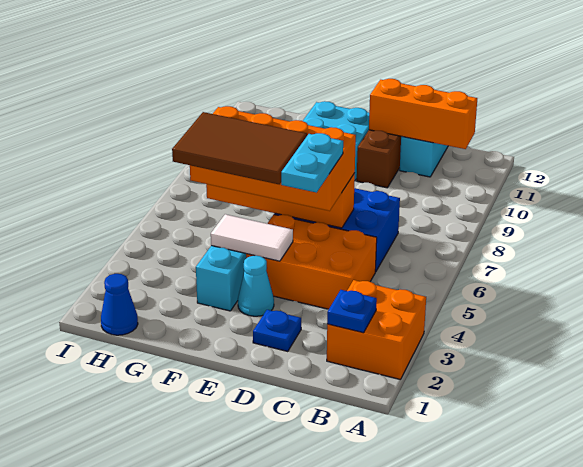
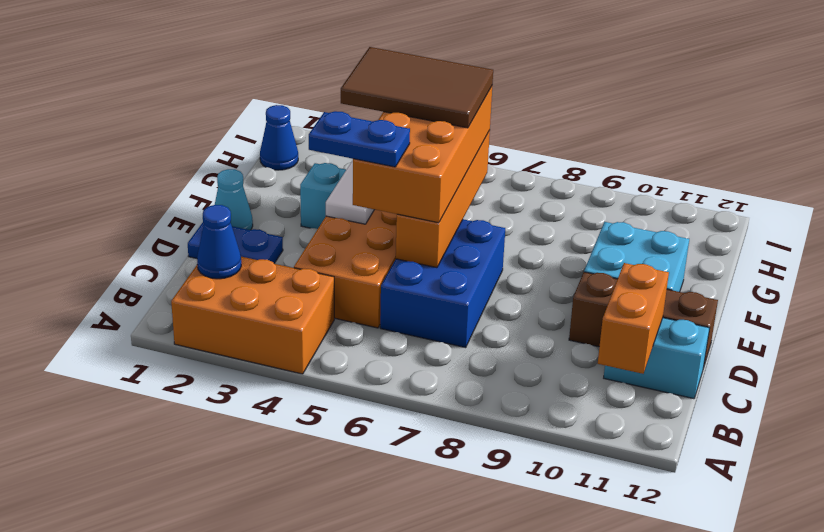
orange brick A2:B3 level 1 -> orange brick A2:B4 level 1
blue plate B2 level 2 -> blue cone B2 level 2
orange brick B11:D11 level 2 -> orange brick B11:C11 level 2
blue plate D2 level 1 -> blue plate D1:D2 level 1
cyan plate D4:D5 level 4 -> blue plate D4:D5 level 4
cyan cone E3 level 1 -> cyan cone E1 level 1
brown tile E4:G5 level 4 -> brown tile F4:G6 level 4

